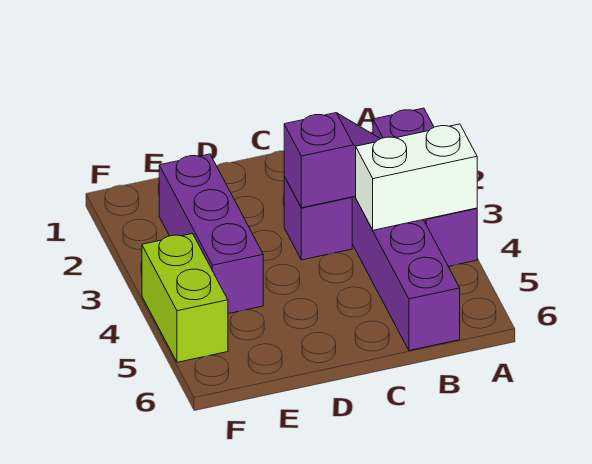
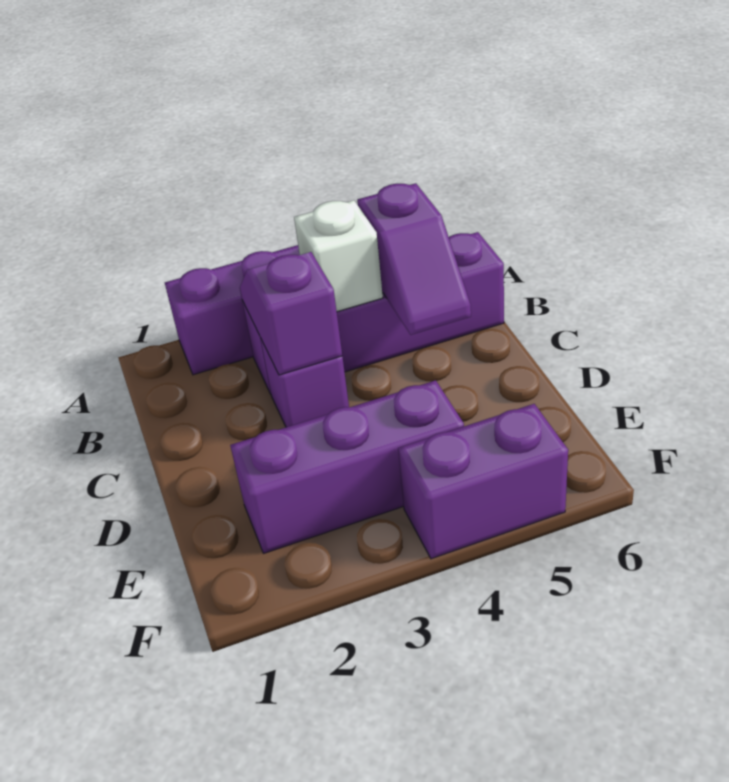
white brick A4:B4 level 2 -> white brick B4 level 2
none -> purple slope B5:C5 level 2 top B
lime brick F4:F5 level 1 -> purple brick F4:F5 level 1

